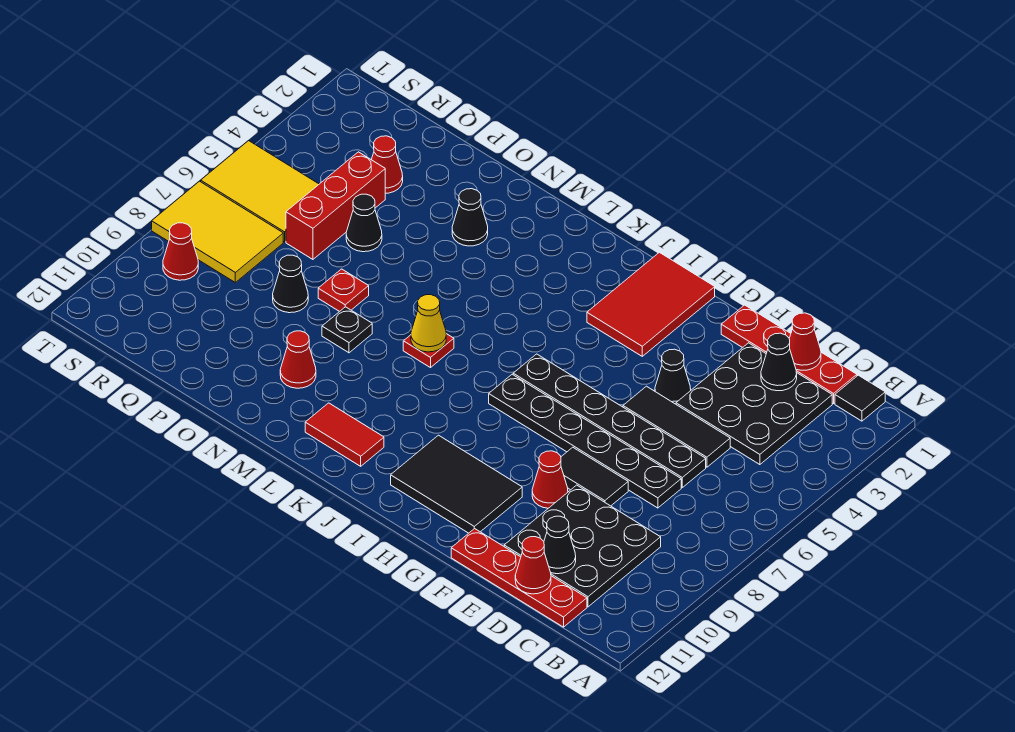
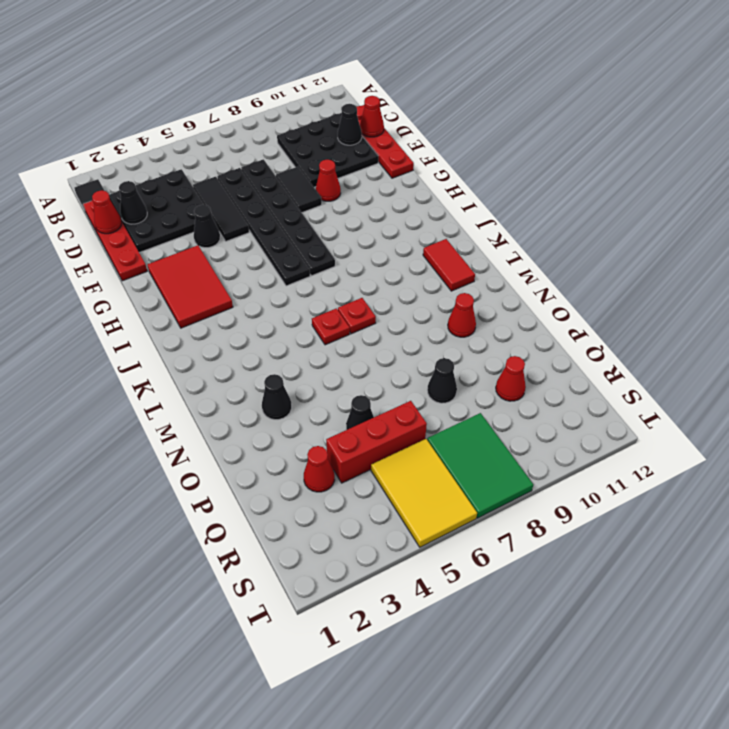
black tile G10:I11 level 1 -> none
red tile H1:I3 level 1 -> red tile G2:I3 level 1
yellow cone L7 level 2 -> none
black plate N8 level 1 -> none
red plate O7 level 1 -> red plate L6 level 1
yellow tile R7:T8 level 1 -> green tile R7:T8 level 1
red cone S9 level 1 -> red cone Q10 level 1

